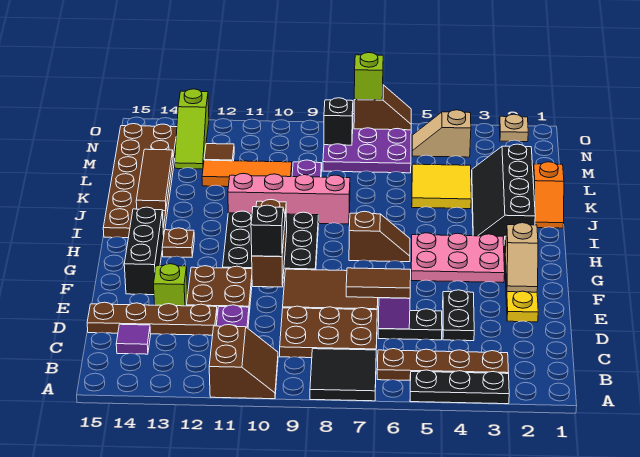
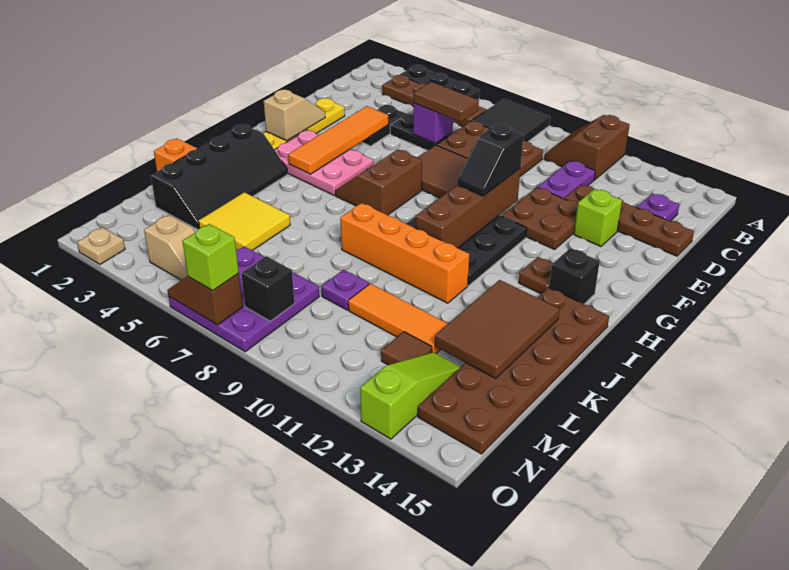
purple tile C14 level 1 -> purple plate C14 level 1
none -> orange tile E4:H4 level 2
brown brick F10:H10 level 2 -> brown brick F10:I10 level 2
black brick F14:H14 level 1 -> black brick H14 level 1
brown slope H6:H7 level 1 top 7 -> brown slope G6:H7 level 1 top 7
pink brick J8:J11 level 1 -> orange brick J8:J11 level 1
brown tile J14:L14 level 2 -> brown tile J13:L14 level 2

